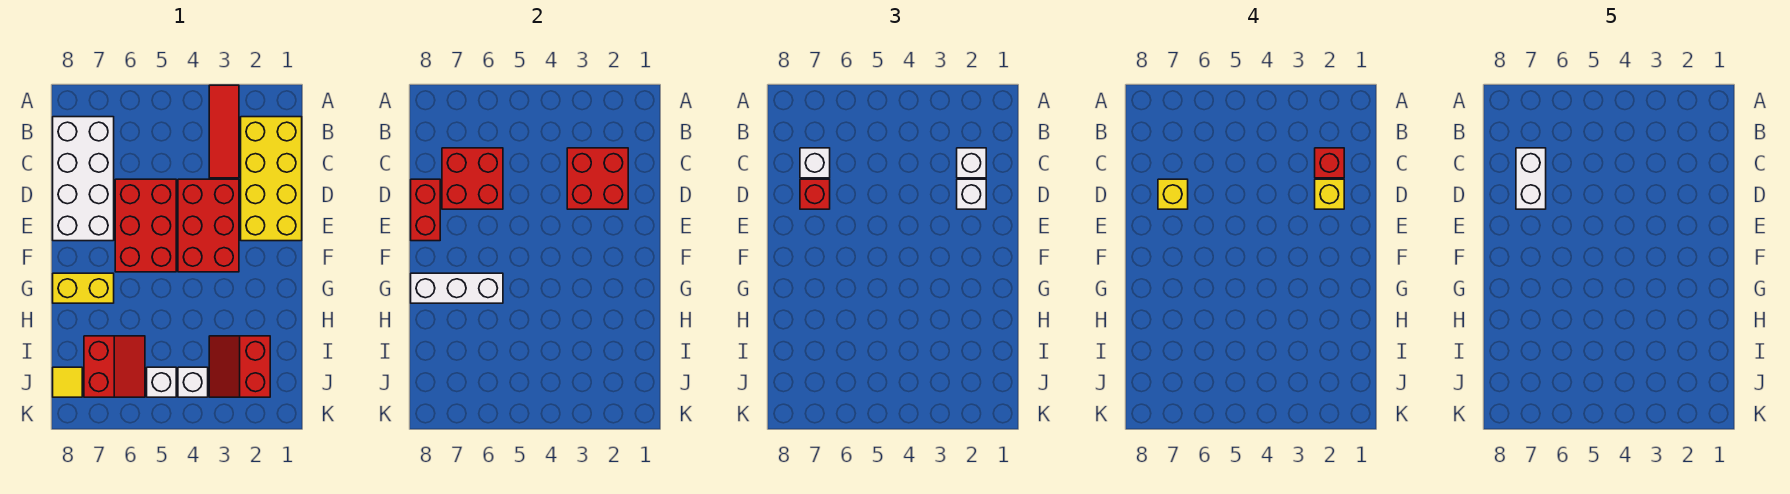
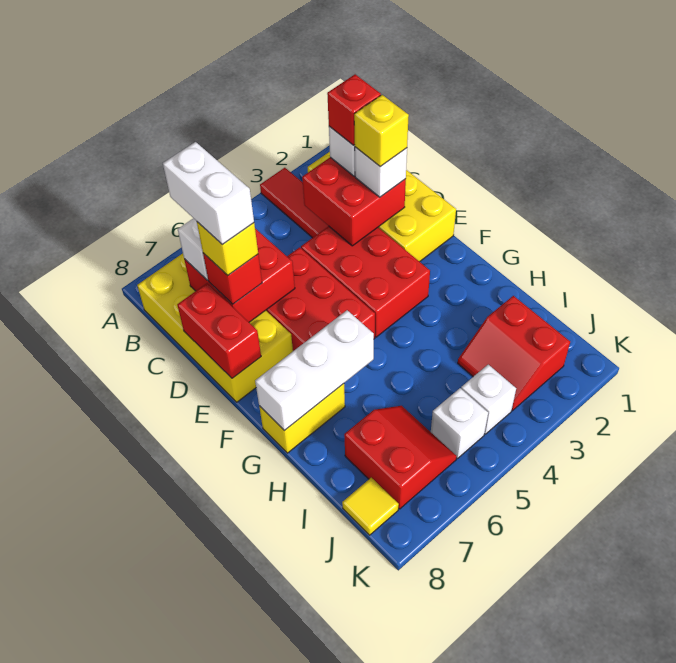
white brick B7:E8 level 1 -> yellow brick B7:E8 level 1

